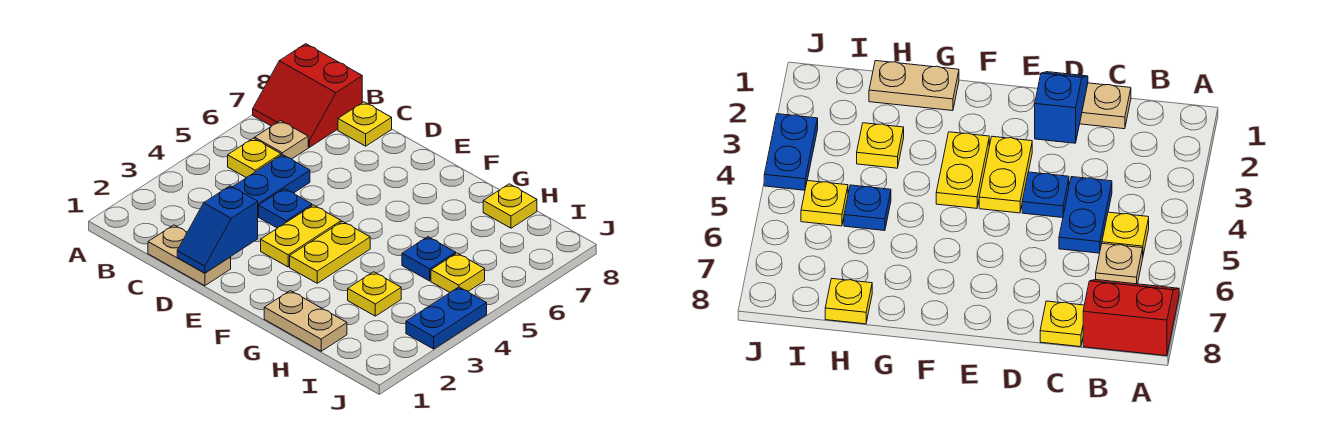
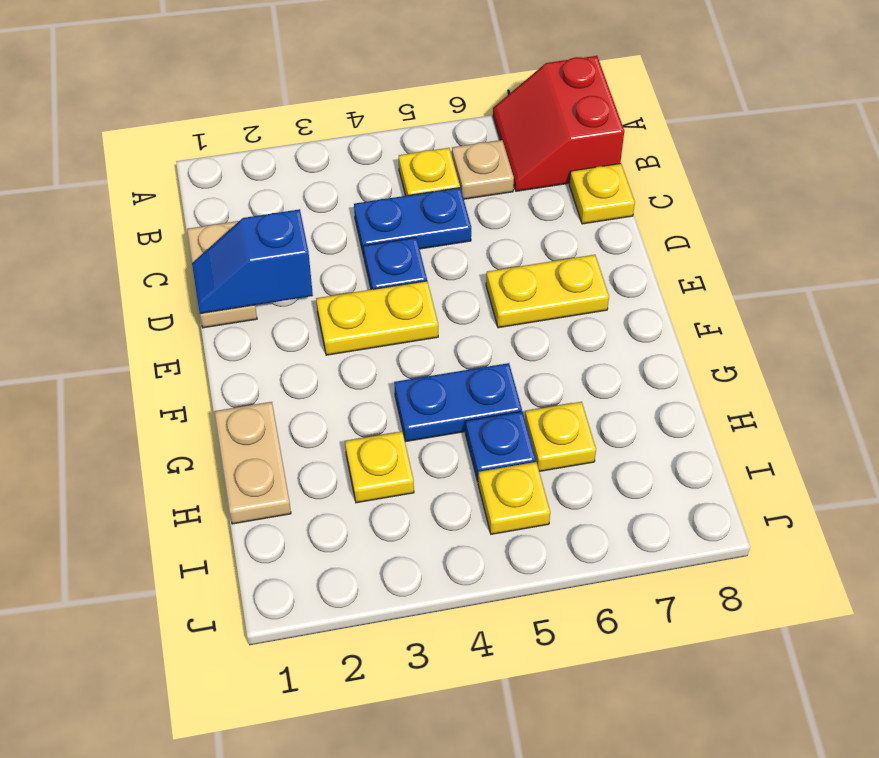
yellow plate F3:F4 level 1 -> yellow plate E6:E7 level 1
yellow plate H8 level 1 -> yellow plate H6 level 1
blue plate J3:J4 level 1 -> blue plate G4:G5 level 1

